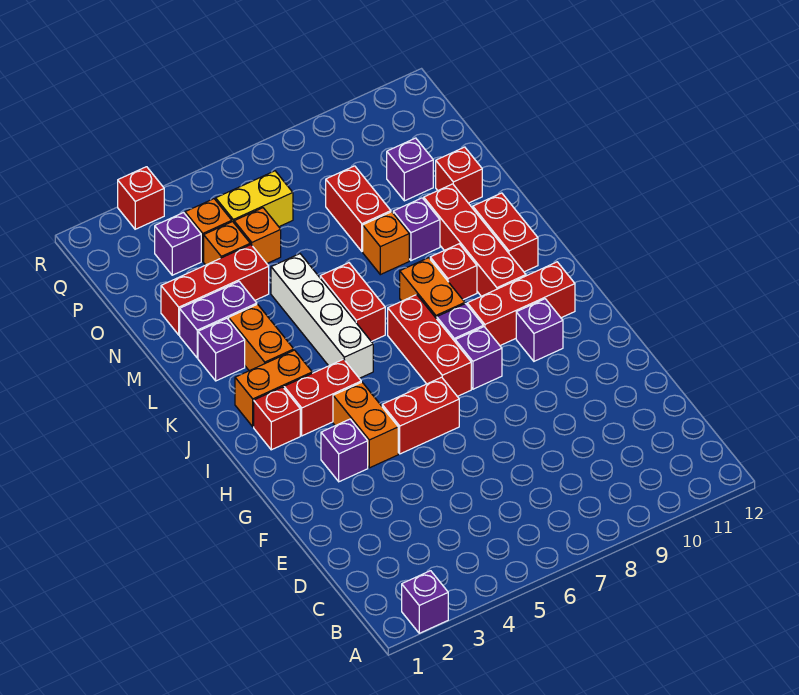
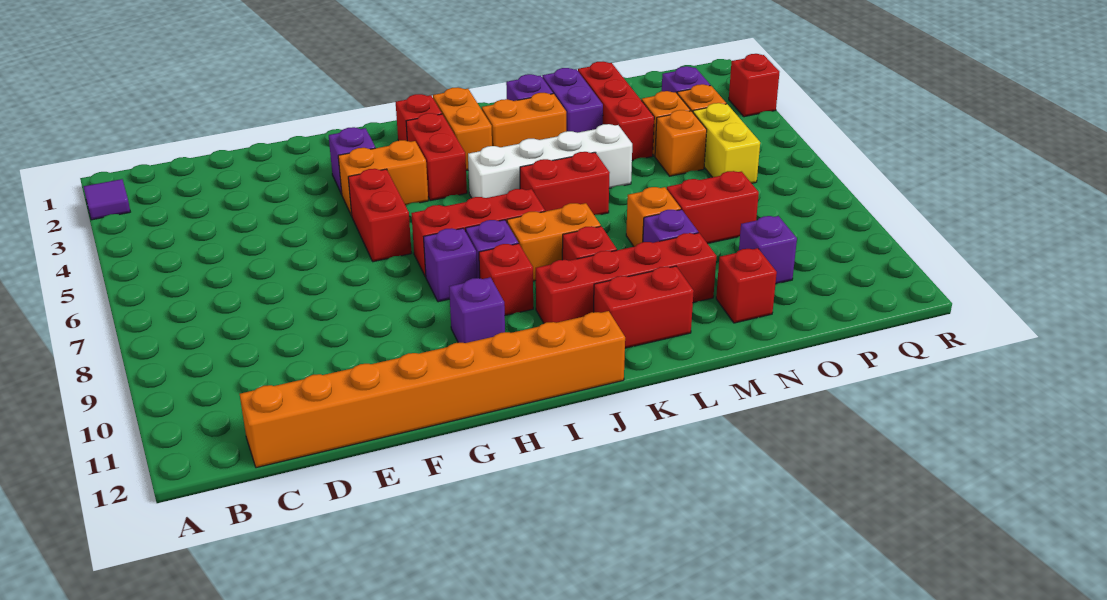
purple brick A2 level 1 -> purple tile A2 level 1
none -> orange brick C12:J12 level 1
red brick I9:I11 level 1 -> red brick I9 level 1

